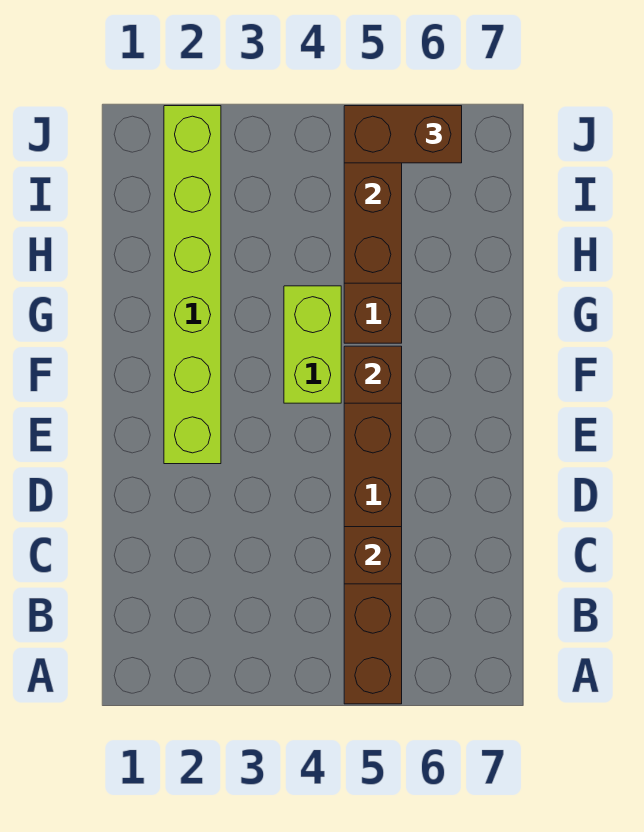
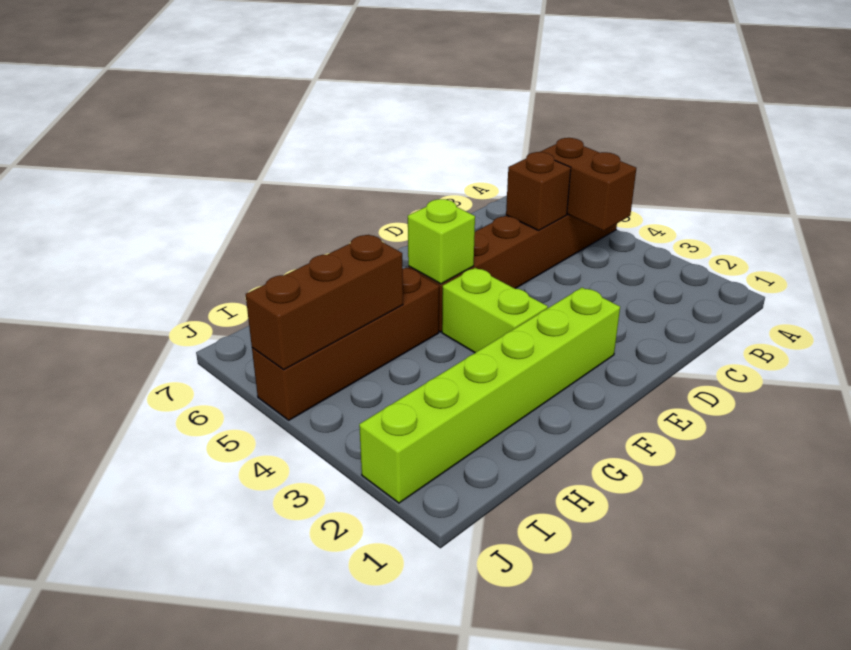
lime brick F4:G4 level 1 -> lime brick F3:F4 level 1
brown brick F5 level 2 -> lime brick F5 level 2
brown brick J5:J6 level 3 -> brown brick B4:B5 level 2

